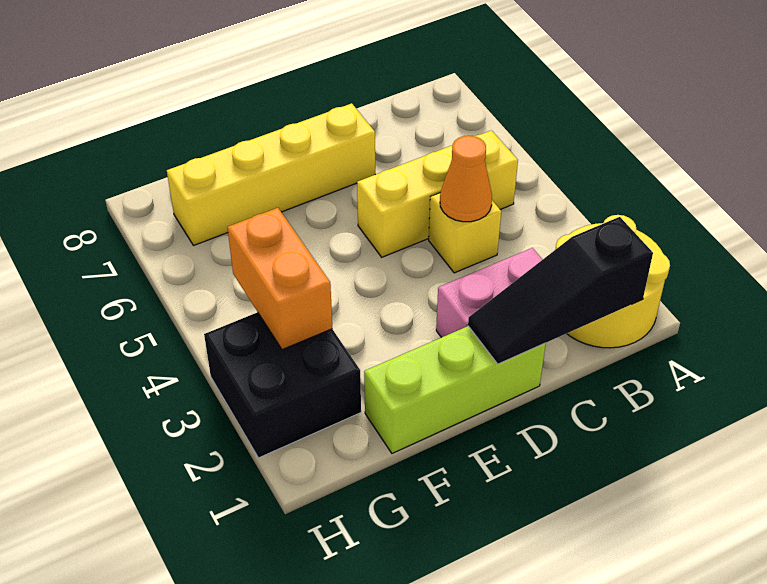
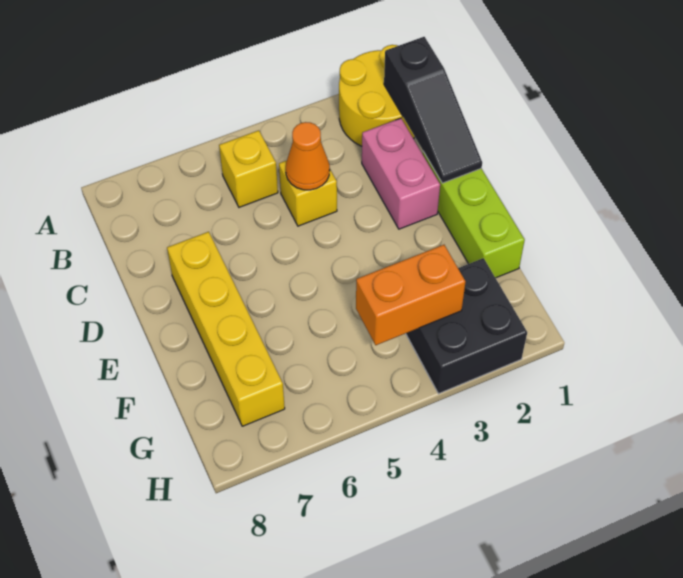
yellow brick B5:D5 level 1 -> yellow brick B5 level 1

